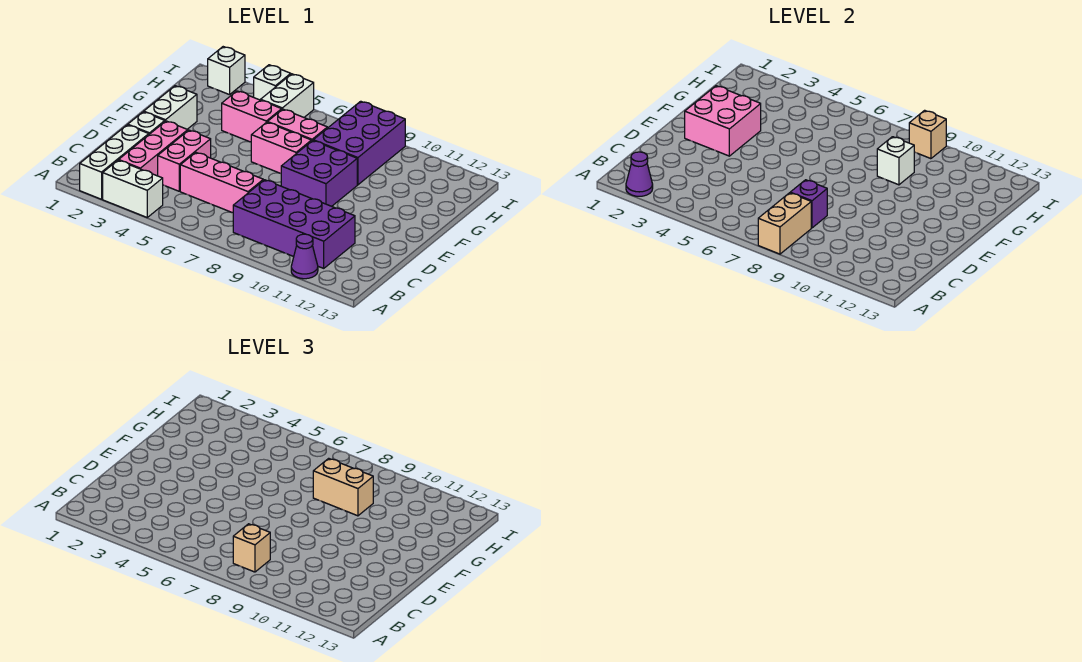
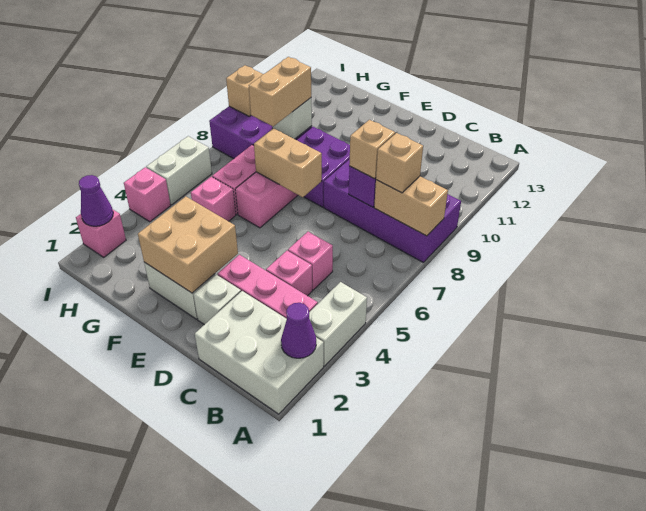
white brick A2:C2 level 1 -> white brick A1:C2 level 1
purple cone A11 level 1 -> purple cone I2 level 2
purple brick B8:C11 level 1 -> purple brick A8:D9 level 1
pink brick C4:D4 level 1 -> pink brick C4 level 1
pink brick C5:C7 level 1 -> pink brick C5 level 1
none -> tan brick C8 level 3
pink brick E2:F3 level 2 -> tan brick E2:F3 level 2
none -> tan brick E7:F7 level 2
pink brick G4:G5 level 1 -> pink brick G5 level 1
white brick H5:I5 level 1 -> white brick I5:I6 level 1
white brick I2 level 1 -> pink brick I2 level 1
white brick I4 level 1 -> pink brick I4 level 1

